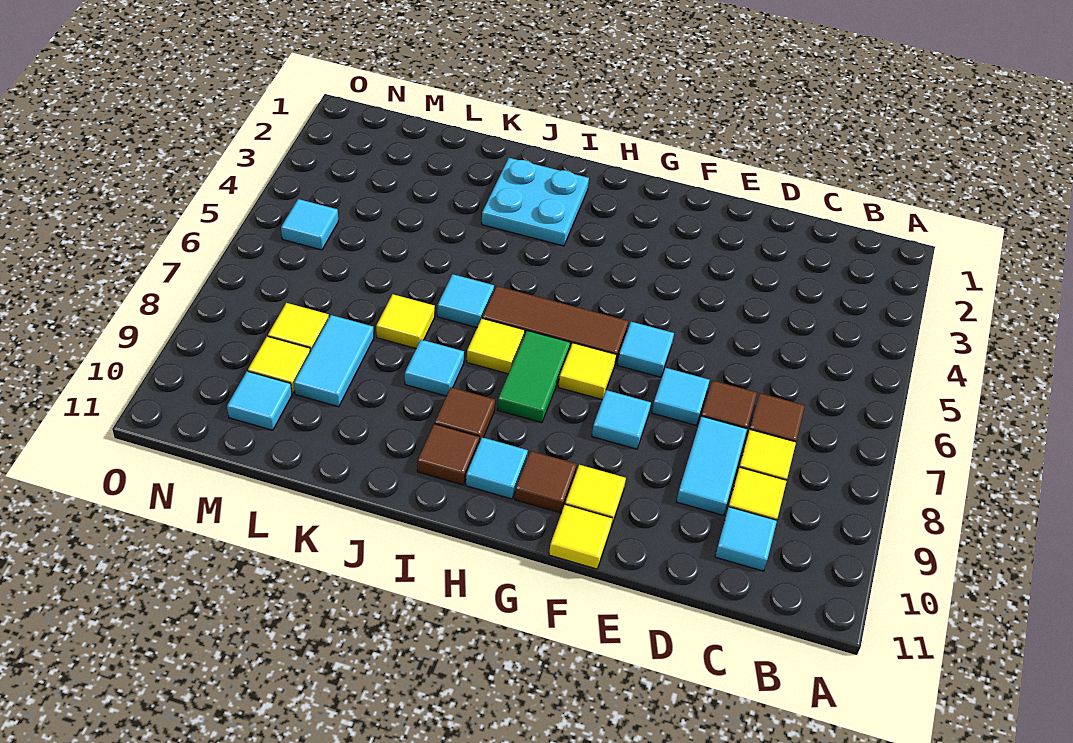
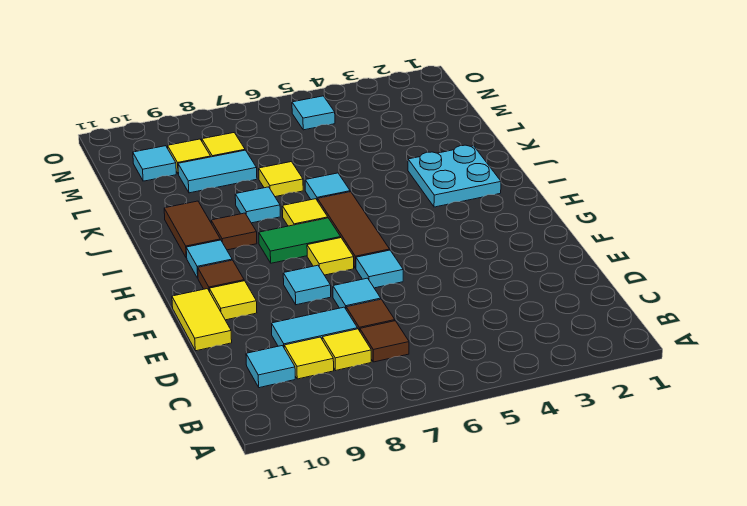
yellow tile F11 level 1 -> yellow tile E11:F11 level 1
brown tile I10 level 1 -> brown tile I10:J10 level 1

